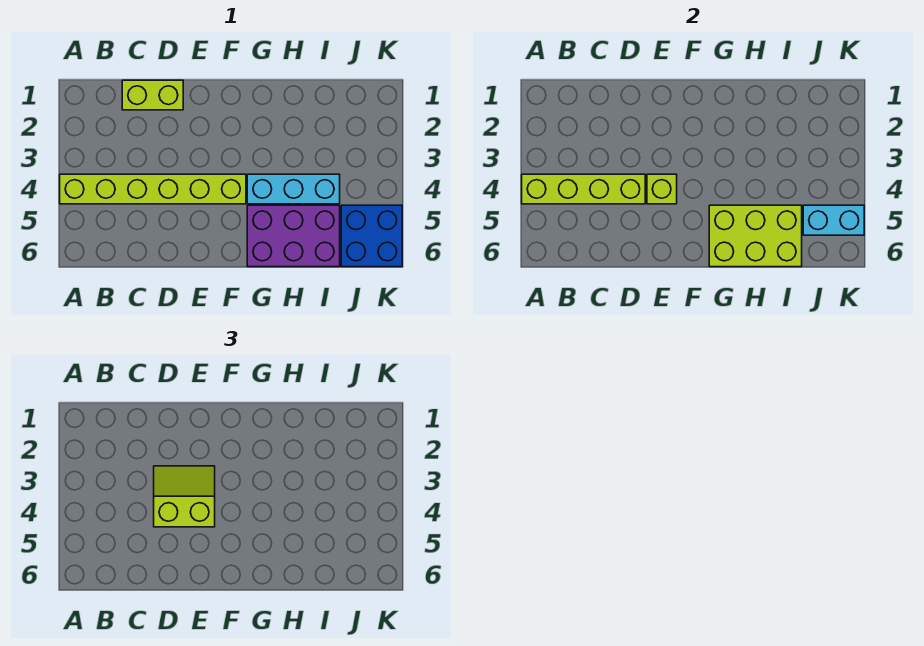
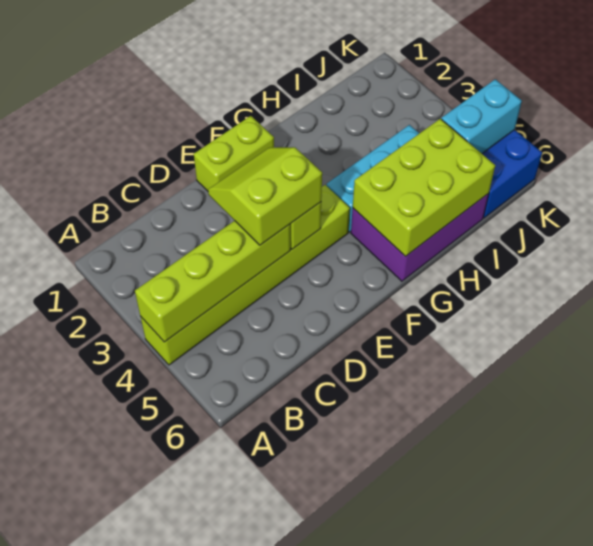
lime brick C1:D1 level 1 -> lime brick E1:F1 level 1

